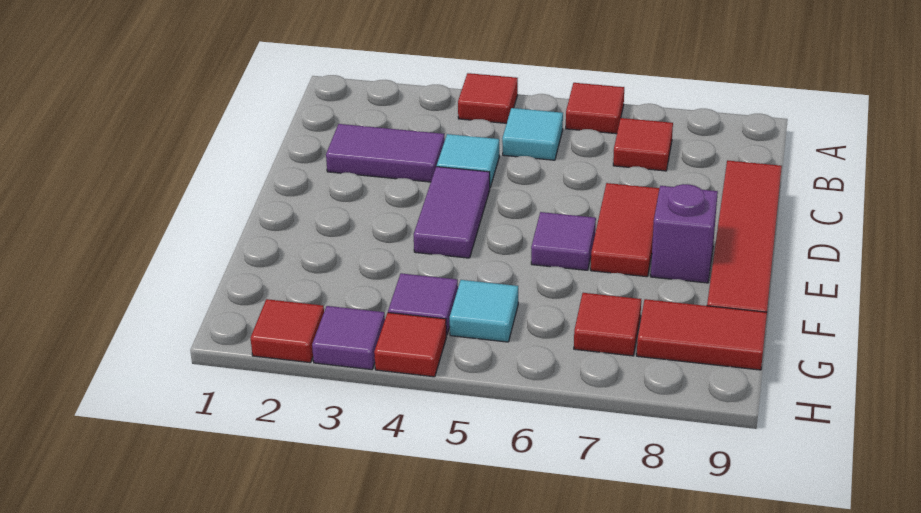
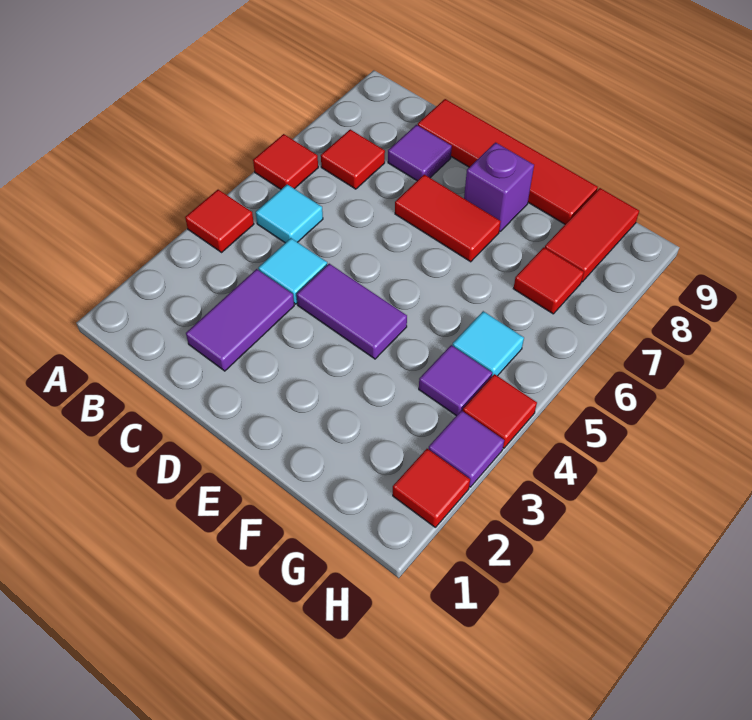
purple tile E6 level 1 -> purple tile C8 level 1

